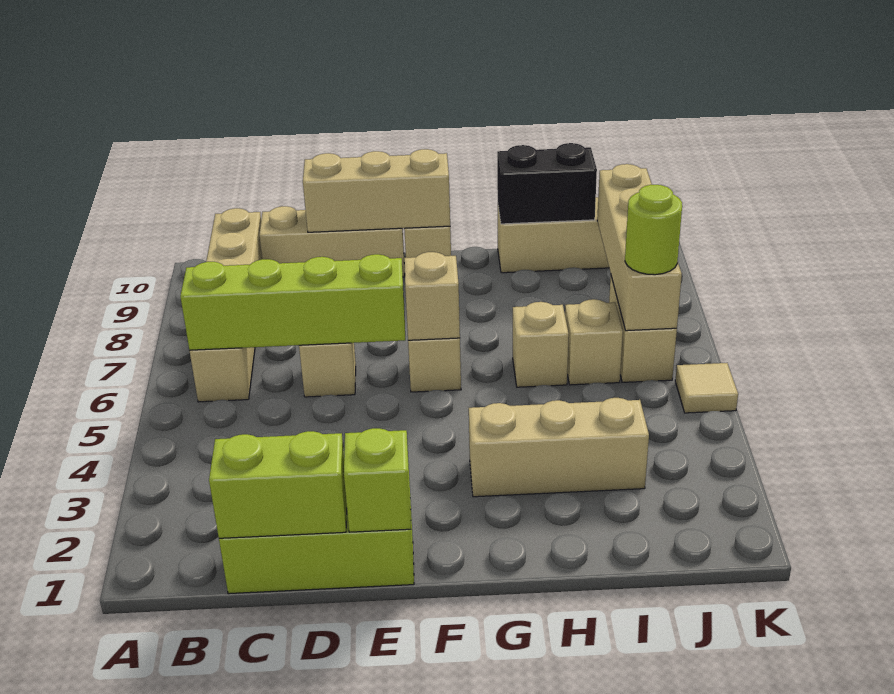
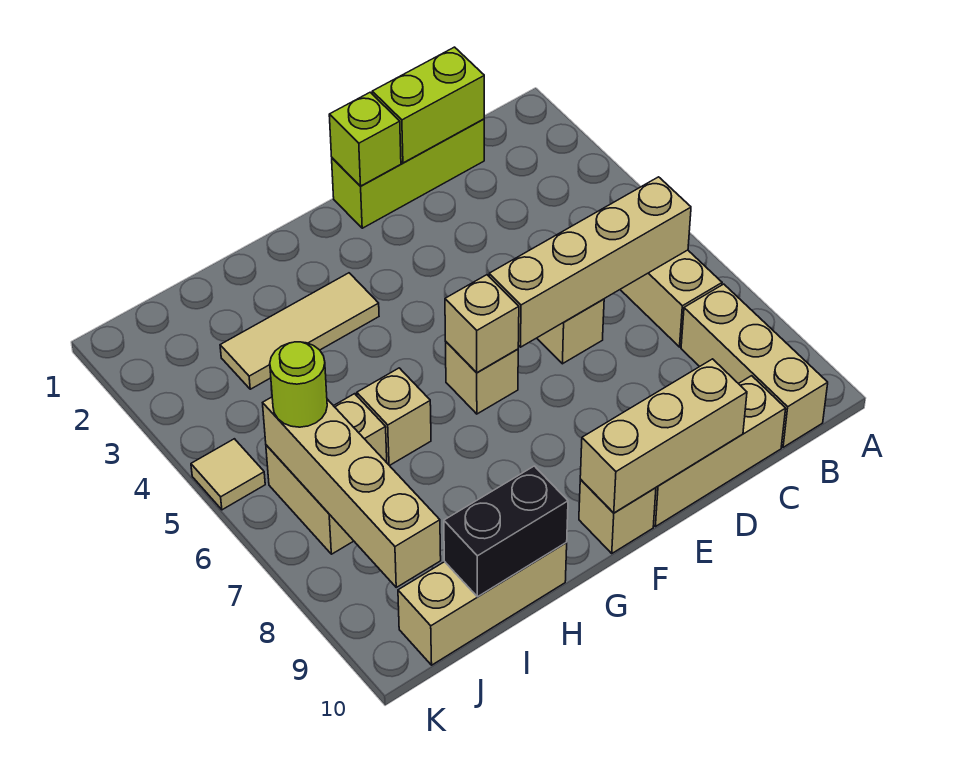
lime brick B6:E6 level 2 -> tan brick B6:E6 level 2
tan brick G3:I3 level 1 -> tan tile G3:I3 level 1

